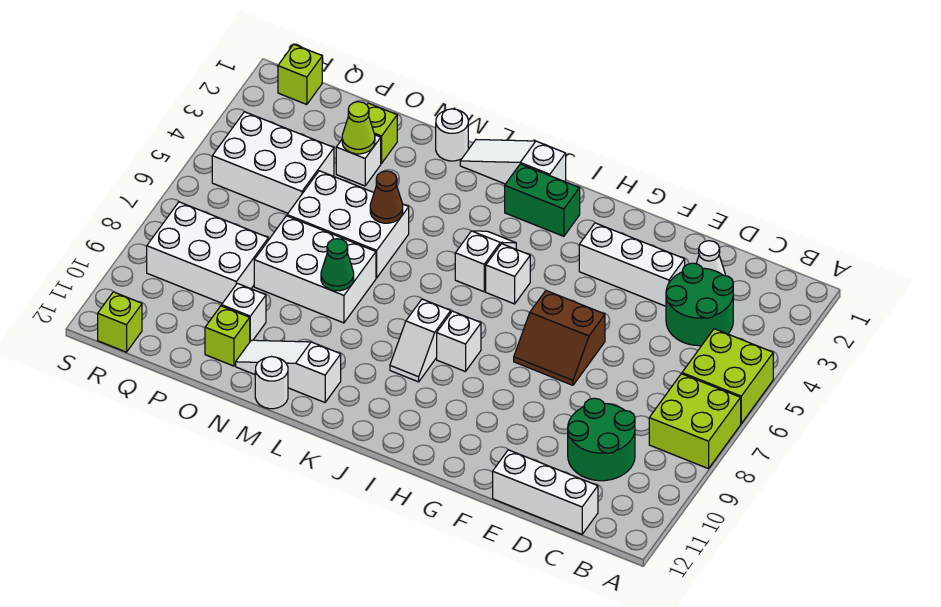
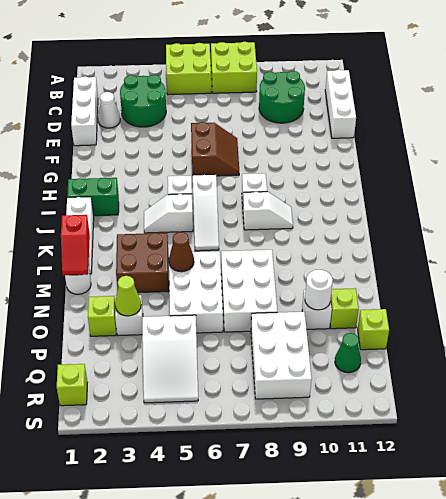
white brick E3:G3 level 1 -> white brick C1:E1 level 1
green brick I2:J2 level 1 -> green brick I1:I2 level 1
none -> red slope L1:M1 level 2 top L
none -> brown brick L3:M4 level 1
white slope L11:N11 level 1 top L -> white slope I6:K6 level 1 top I
green cone M8 level 2 -> green cone Q11 level 1
white round brick M12 level 1 -> white round brick O10 level 2
white brick P4:R5 level 1 -> white slope P4:R5 level 1 top P
lime brick R12 level 1 -> lime brick P12 level 1

